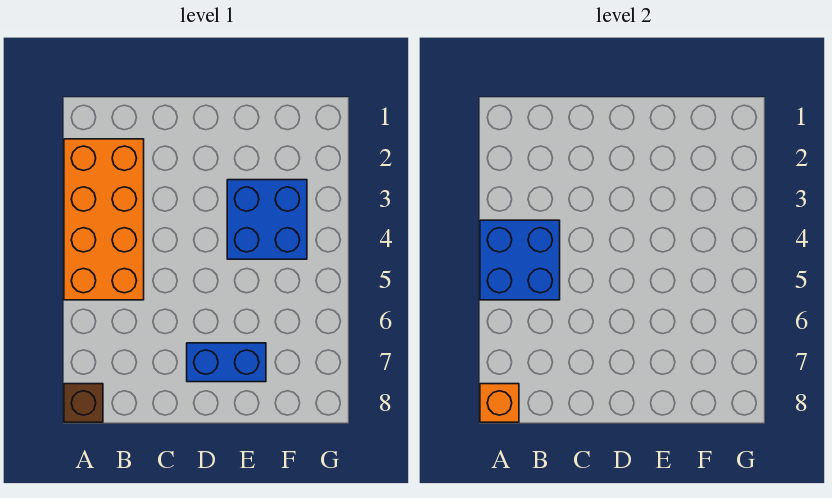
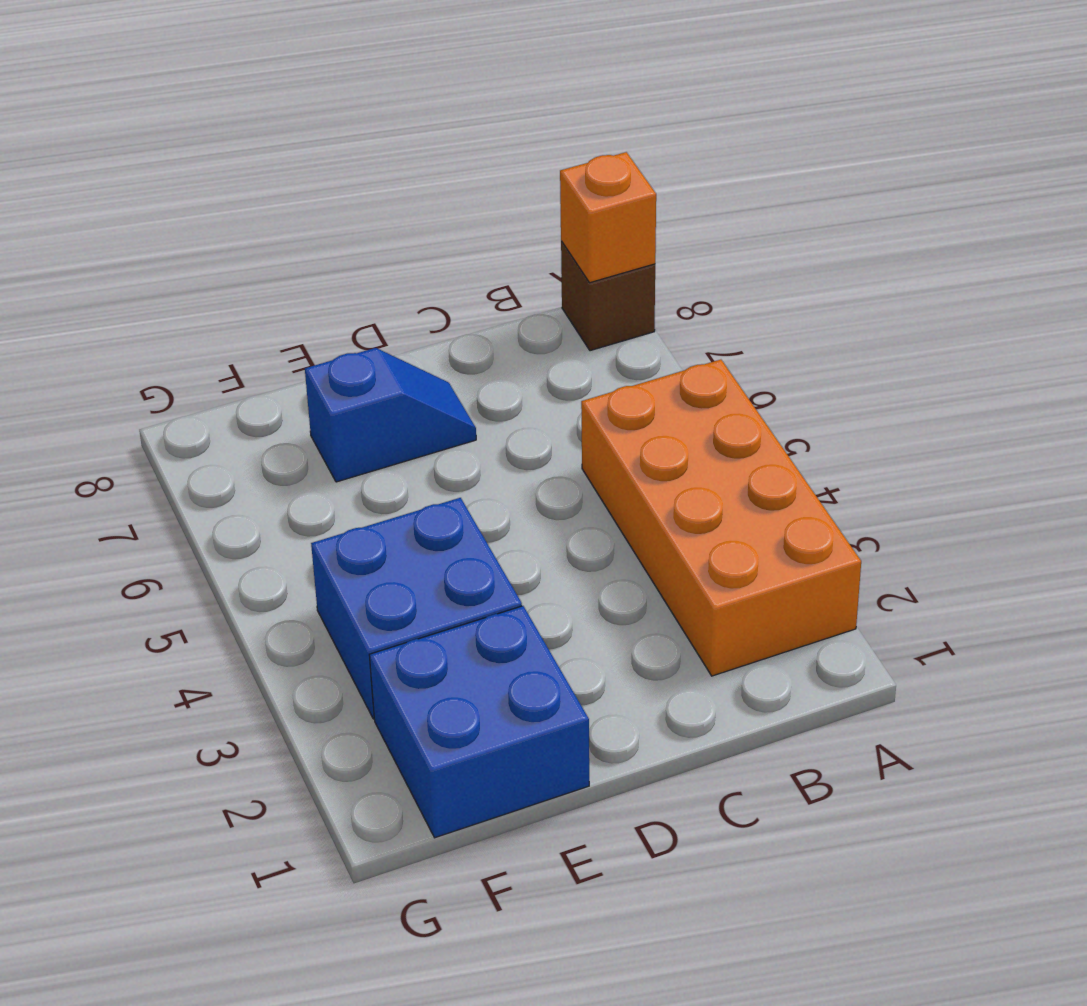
blue brick A4:B5 level 2 -> blue brick E1:F2 level 1
blue brick D7:E7 level 1 -> blue slope D7:E7 level 1 top E

